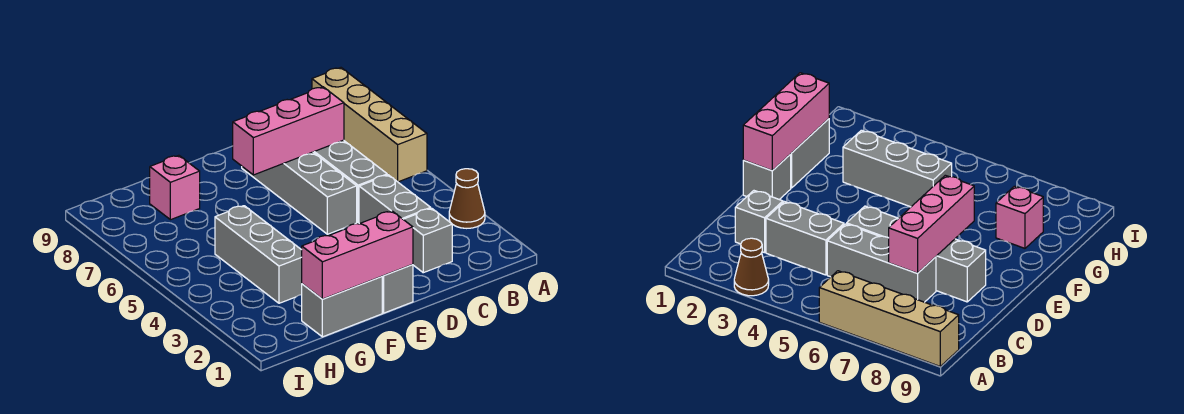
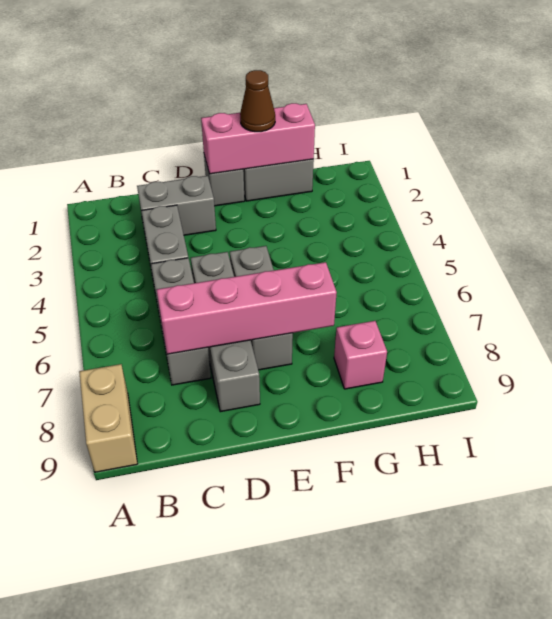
brown cone A3 level 1 -> brown cone F1 level 3
tan brick A6:A9 level 1 -> tan brick A8:A9 level 1
grey brick C2 level 1 -> grey brick C2:D2 level 1
pink brick C7:E7 level 2 -> pink brick C7:F7 level 2
grey brick G3:G5 level 1 -> grey brick E5:E7 level 1

